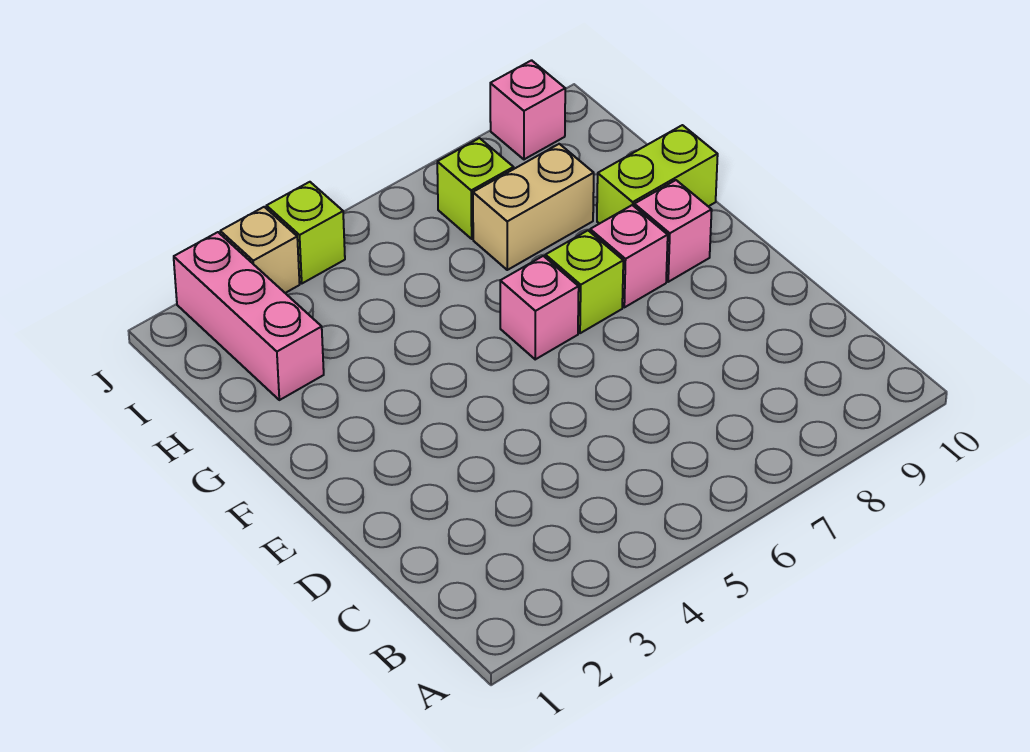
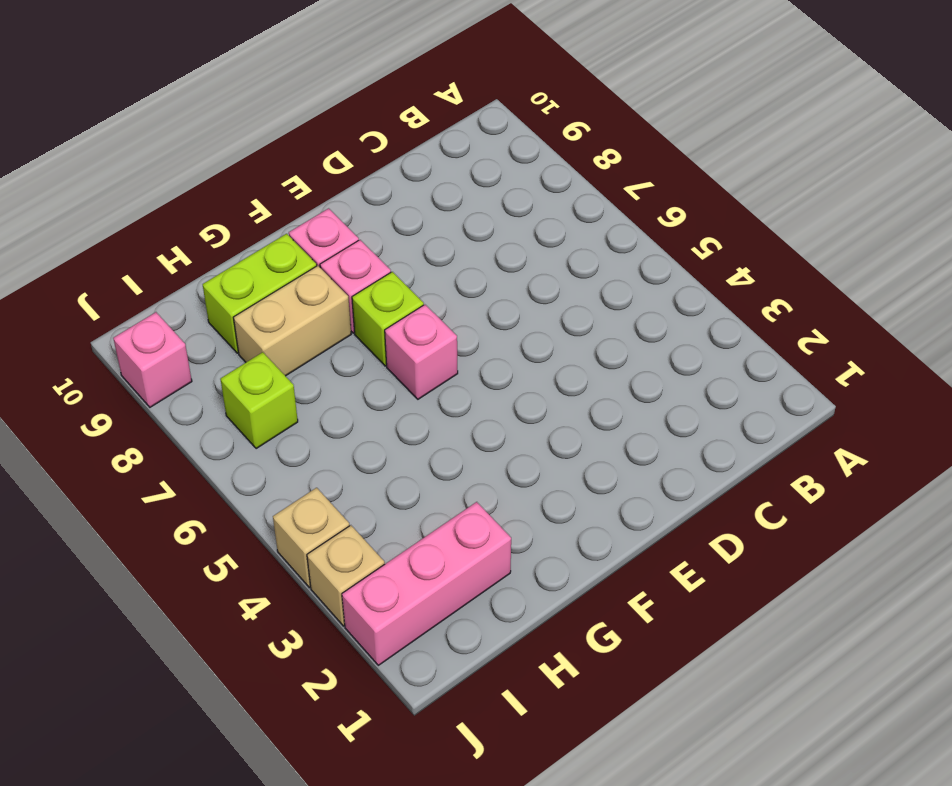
lime brick G9:G10 level 1 -> lime brick G9:H9 level 1
tan brick H7:H8 level 1 -> tan brick G8:H8 level 1
lime brick J4 level 1 -> tan brick J4 level 1

